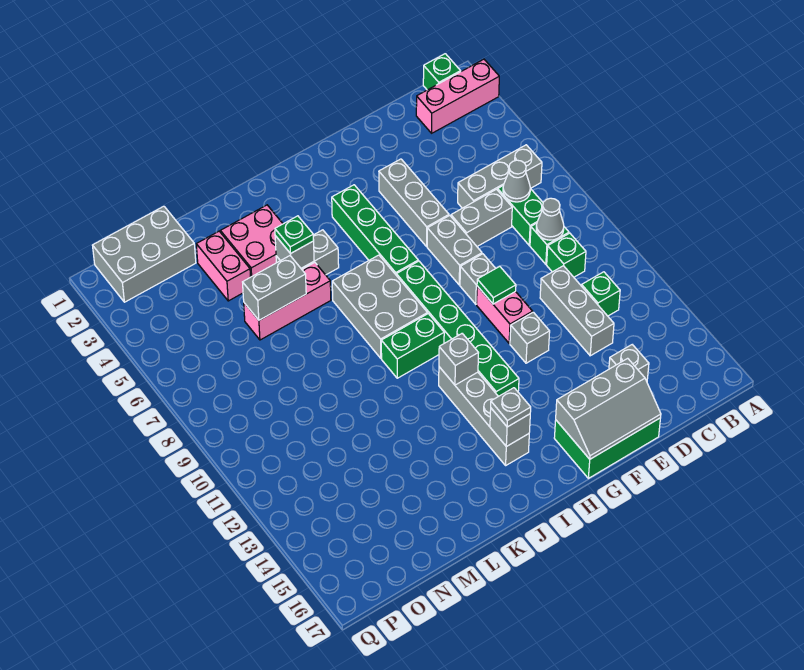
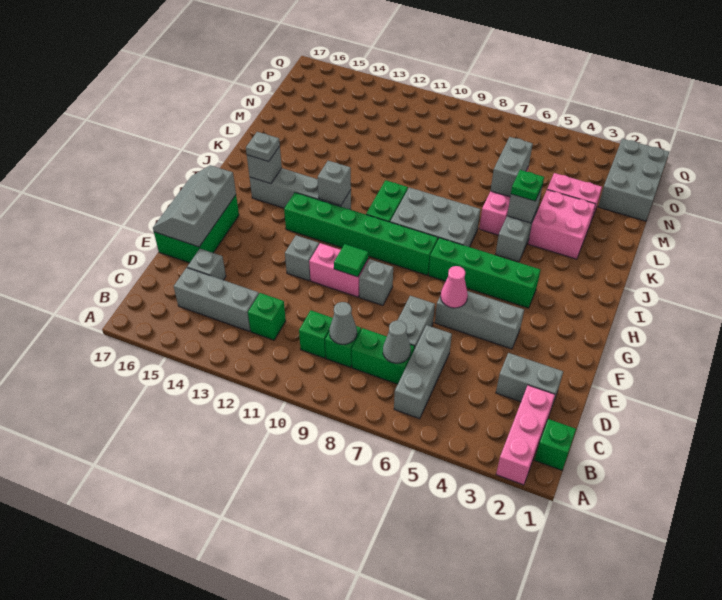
grey brick D11:D13 level 1 -> grey brick C13:C15 level 1
none -> pink cone F6 level 2
grey brick F7:F8 level 1 -> grey brick D2:D3 level 1

